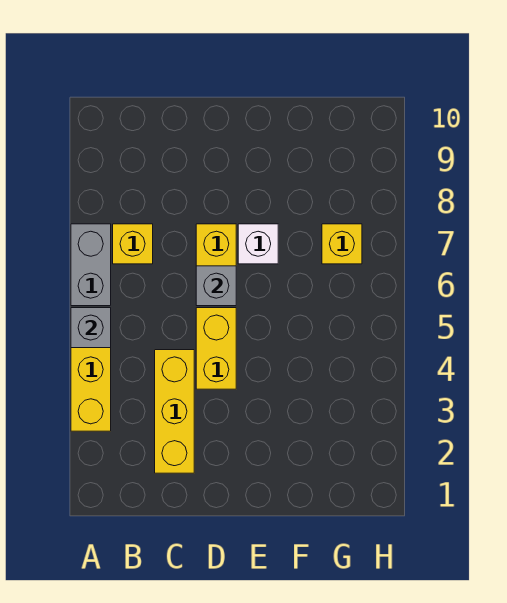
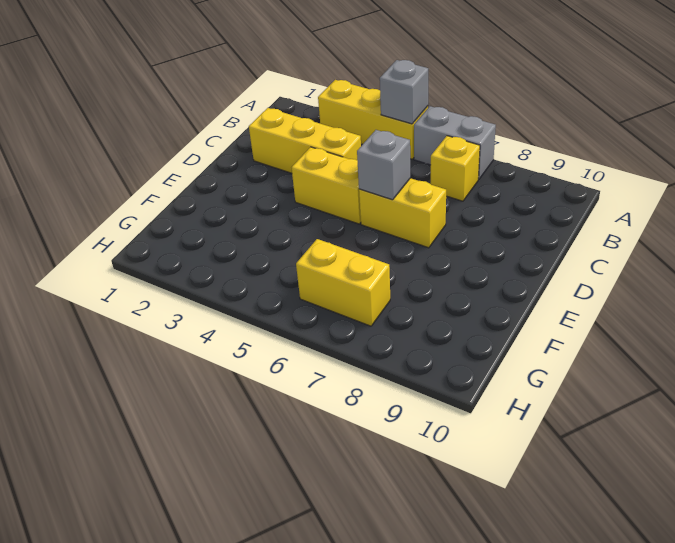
white brick E7 level 1 -> none
yellow brick G7 level 1 -> yellow brick G6:G7 level 1

